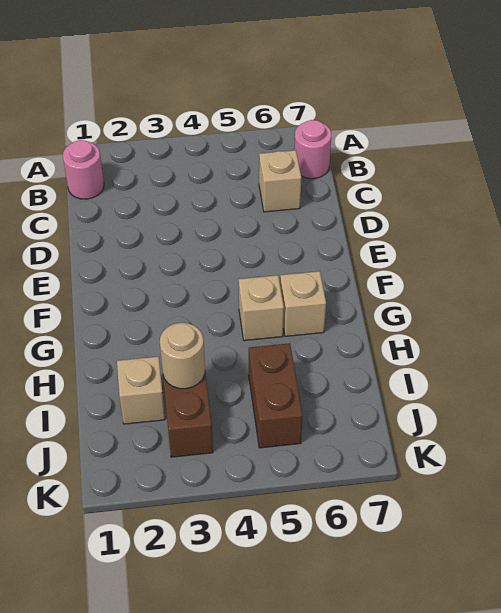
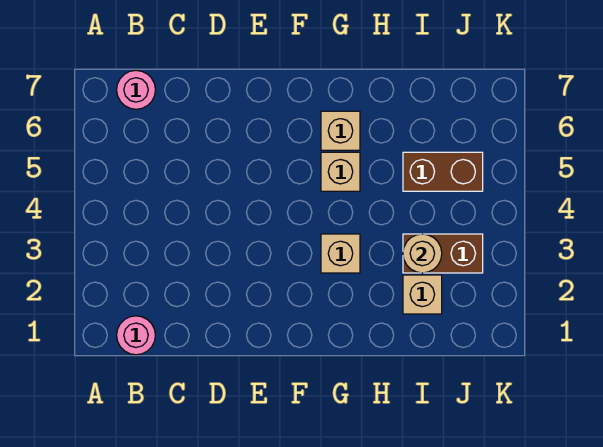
tan brick C6 level 1 -> tan brick G3 level 1

